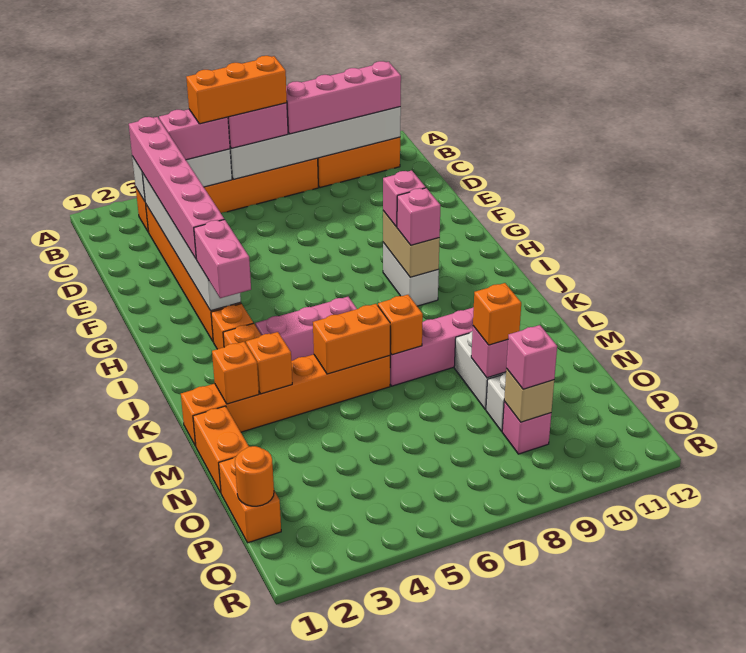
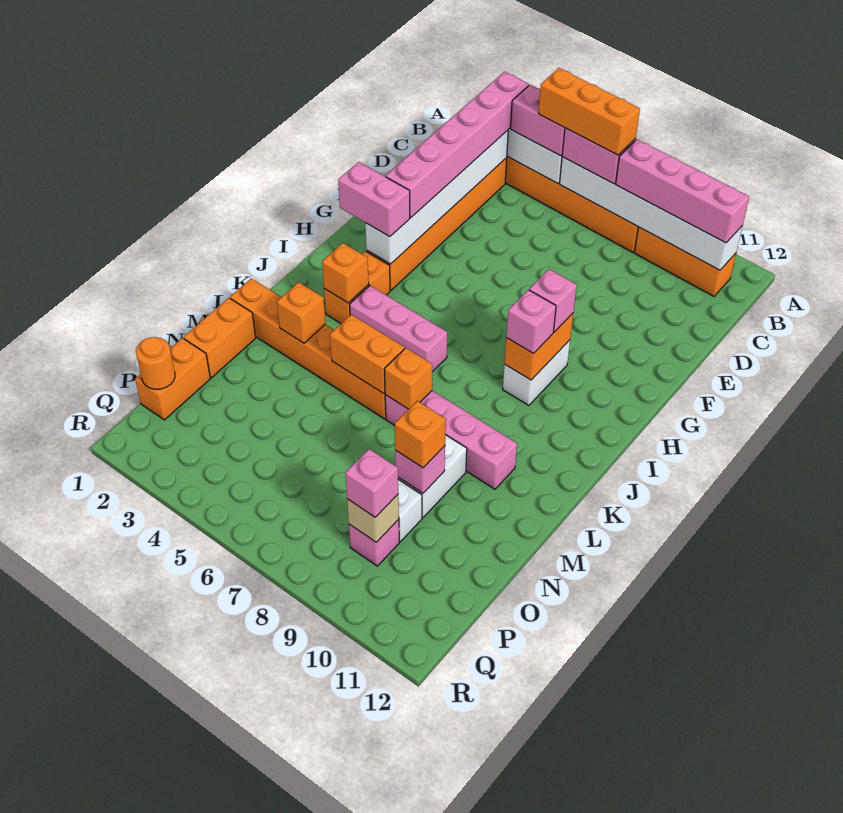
pink brick H3:I3 level 3 -> pink brick H2:H3 level 3
tan brick H9:I9 level 2 -> orange brick H9:I9 level 2
orange brick L2 level 2 -> orange brick J3 level 2

